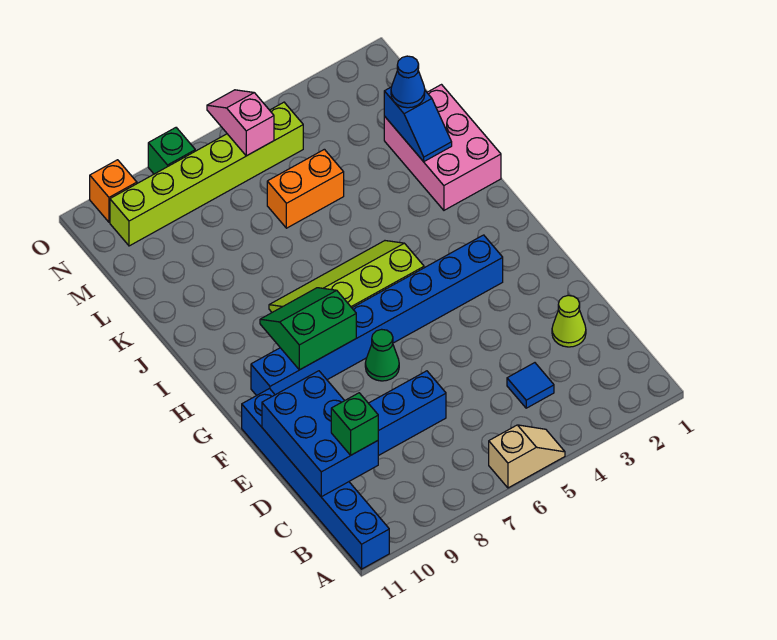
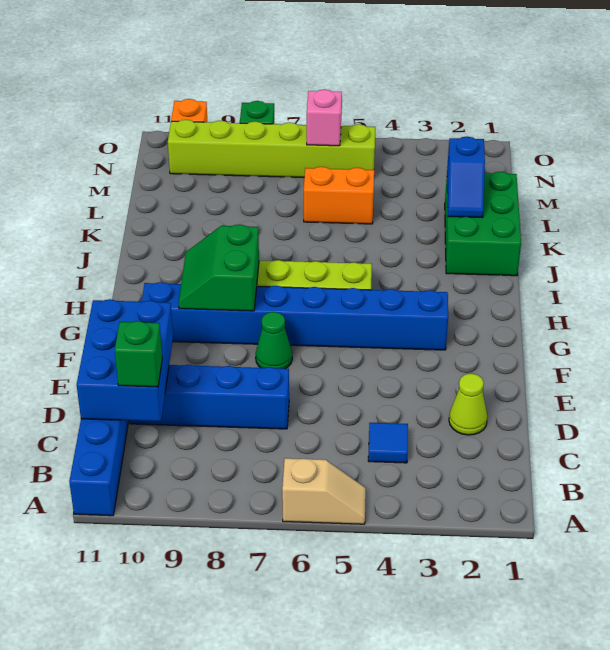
green slope G8:H9 level 2 top G -> green slope G8:H9 level 2 top 8
pink brick J1:L2 level 1 -> green brick J1:L2 level 1
blue cone L2 level 3 -> none

